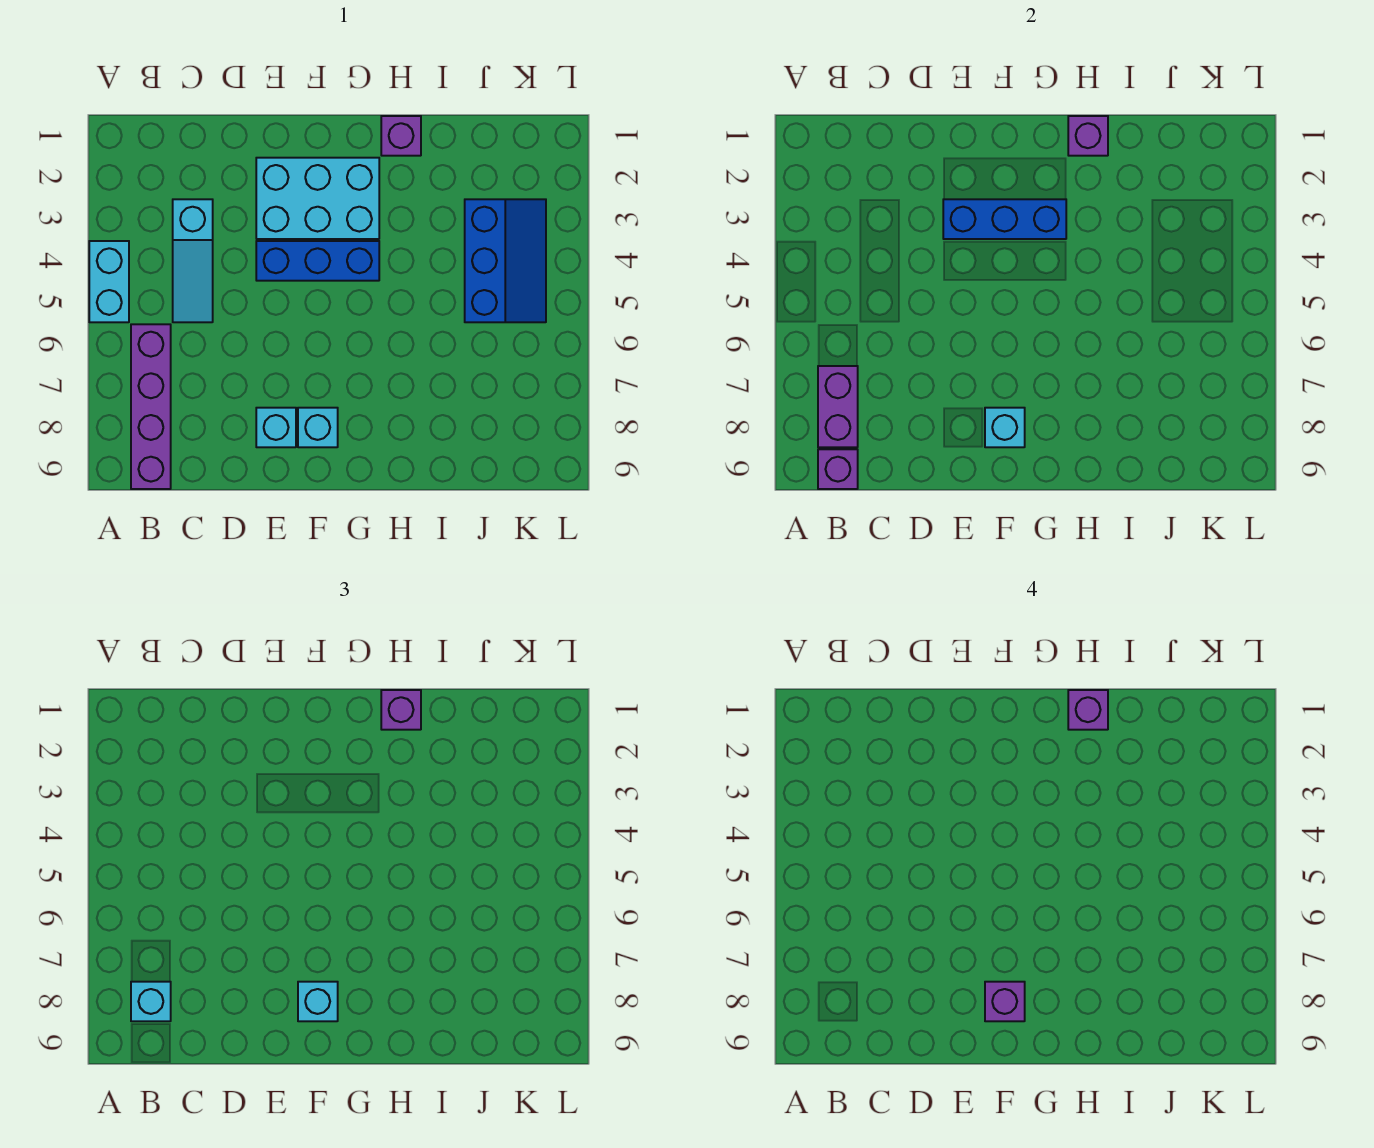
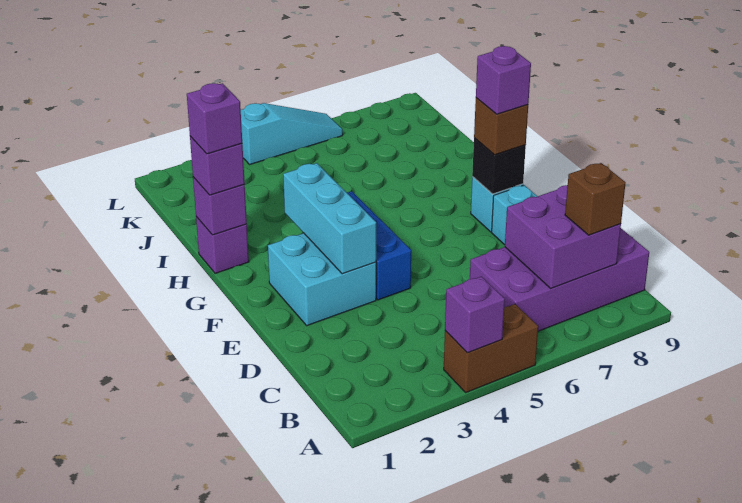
cyan brick A4:A5 level 1 -> brown brick A4:A5 level 1
purple brick B6:B9 level 1 -> purple brick B6:C9 level 1
purple brick B7:B8 level 2 -> purple brick B7:C8 level 2
cyan brick B8 level 3 -> brown brick B8 level 3
purple brick B9 level 2 -> purple brick A4 level 2
cyan slope C3:C5 level 1 top 3 -> cyan slope L4:L6 level 1 top 4
cyan brick E2:G3 level 1 -> cyan brick E2:F3 level 1
blue brick E3:G3 level 2 -> cyan brick E3:G3 level 2
cyan brick F8 level 2 -> black brick F8 level 2
cyan brick F8 level 3 -> brown brick F8 level 3
blue slope J3:K5 level 1 top J -> none

